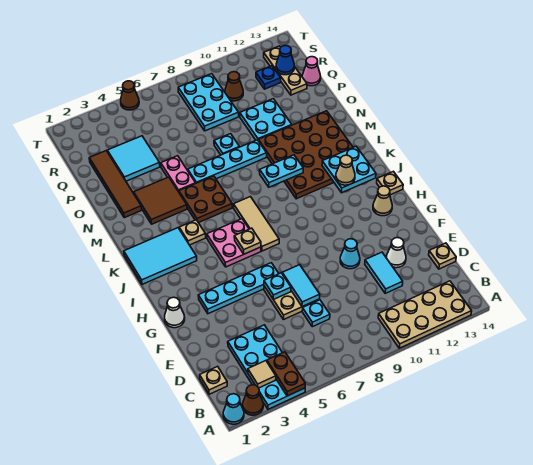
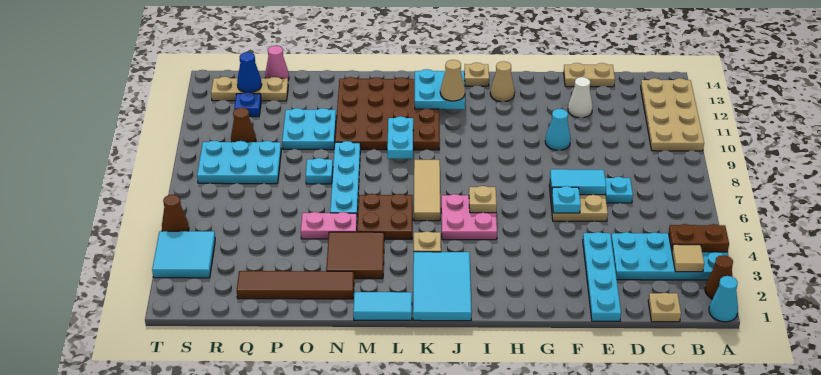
cyan tile D11:E11 level 1 -> cyan tile L1:M1 level 1
tan plate D14 level 1 -> tan plate D14:E14 level 1
white cone G1 level 1 -> none
cyan plate G3:G6 level 1 -> cyan plate E1:E4 level 1
tan tile I7:K7 level 1 -> tan tile K6:K8 level 1
cyan tile P3:Q4 level 1 -> cyan tile S3:T4 level 1

